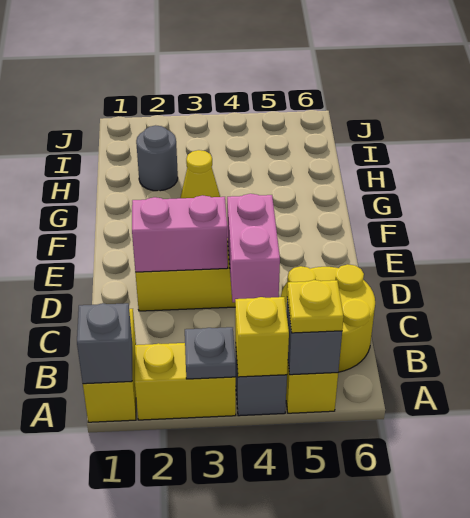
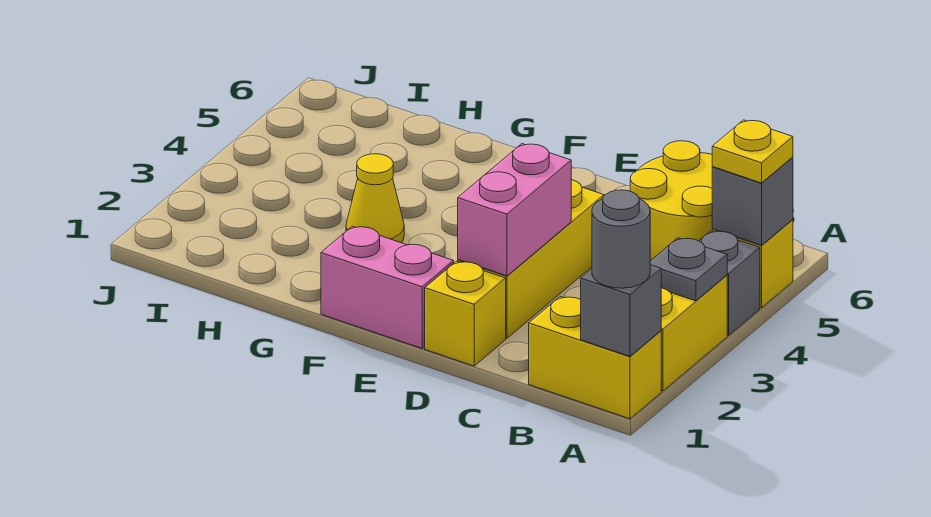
yellow brick A4 level 2 -> yellow brick D1 level 1
pink brick C4:D4 level 2 -> pink brick E1:F1 level 1
grey round brick H2 level 1 -> grey round brick A1 level 3

